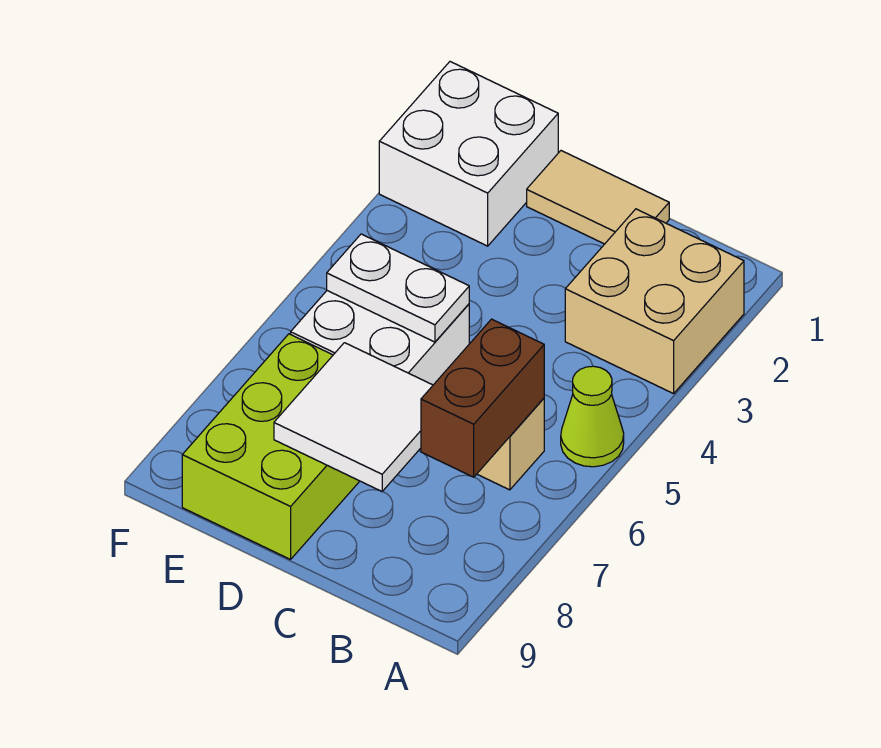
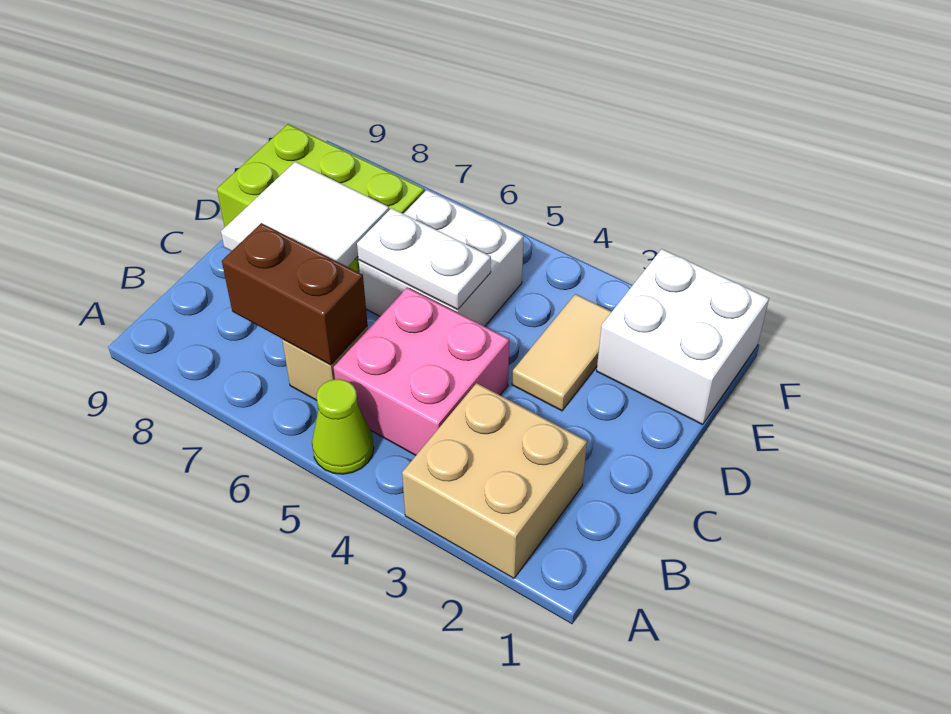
none -> pink brick B4:C5 level 1
tan tile C1:D1 level 1 -> tan tile D3:E3 level 1
white plate D5:E5 level 2 -> white plate D5:D6 level 2

